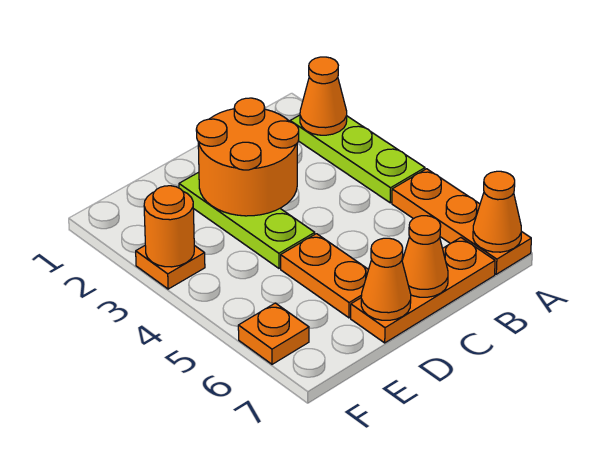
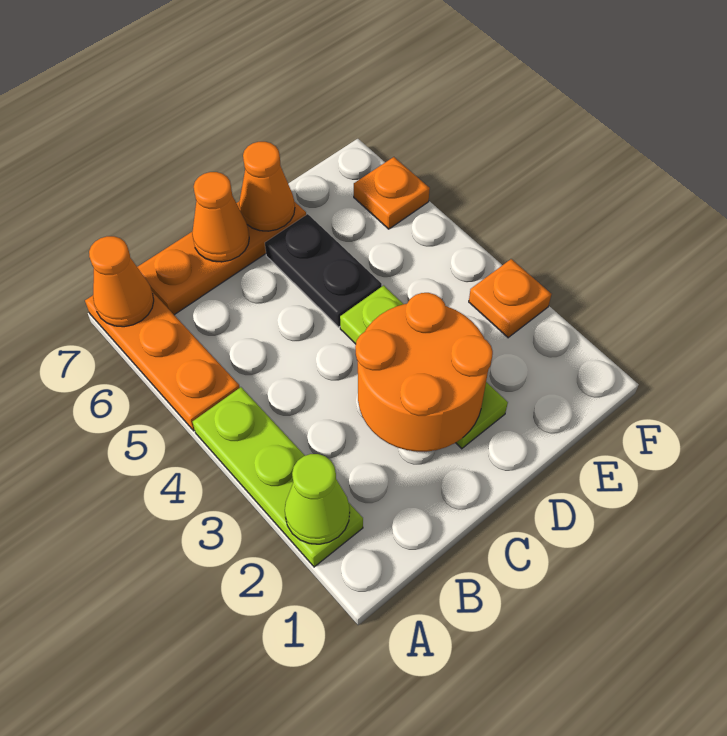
orange cone A2 level 2 -> lime cone A2 level 2
orange plate D5:D6 level 1 -> black plate D5:D6 level 1
orange round brick F3 level 2 -> none

